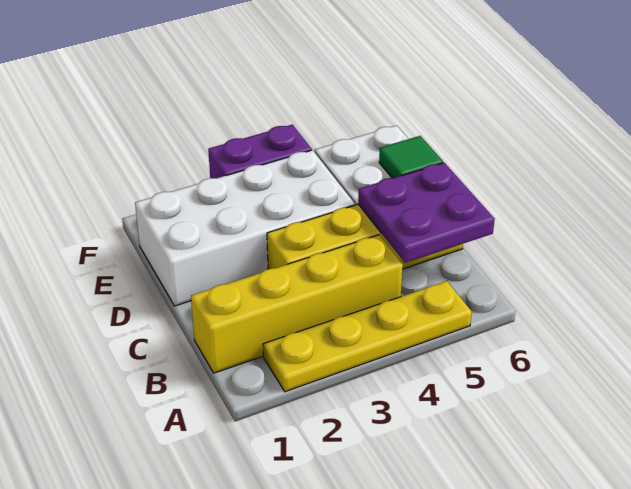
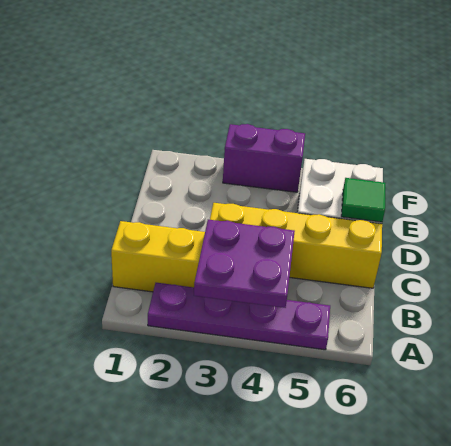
yellow plate A2:A5 level 1 -> purple plate A2:A5 level 1
purple plate B5:C6 level 2 -> purple plate A3:B4 level 2
white brick D1:E4 level 1 -> none

